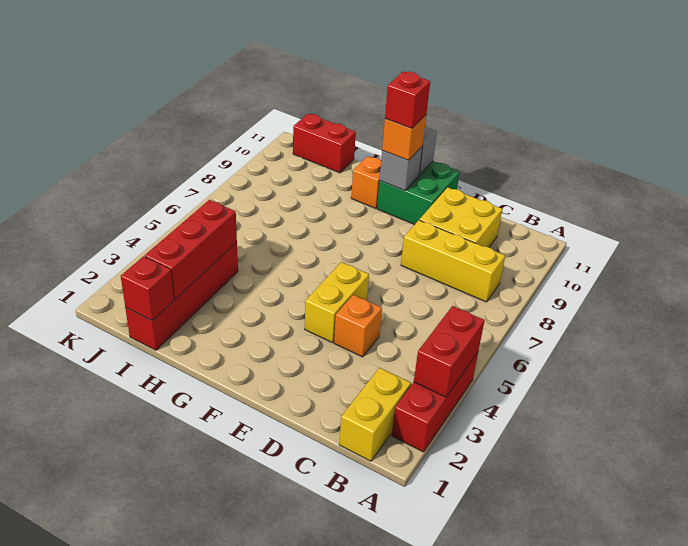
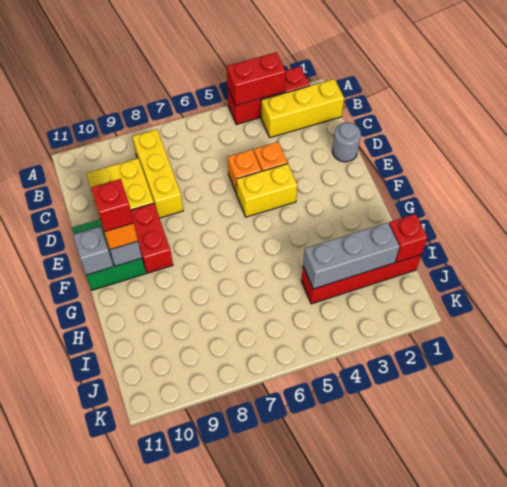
yellow brick B1:B2 level 1 -> yellow brick B1:B3 level 1
none -> grey round brick D1 level 1
orange brick G10 level 1 -> orange brick D5 level 1
red brick I2:I4 level 2 -> grey brick I2:I4 level 2
red brick I11:J11 level 1 -> red brick E9:F9 level 1

